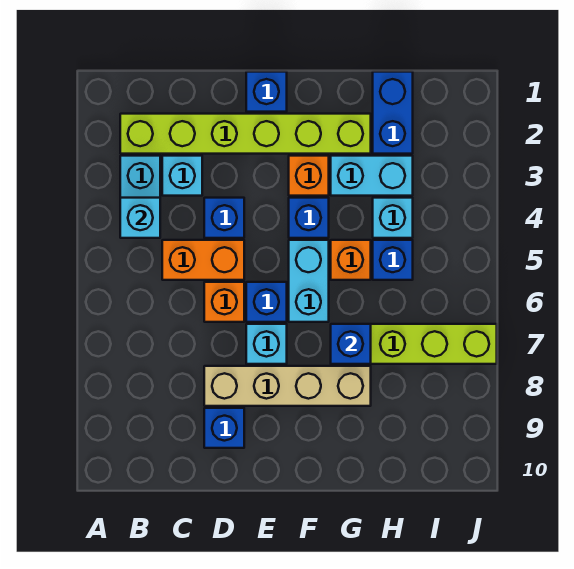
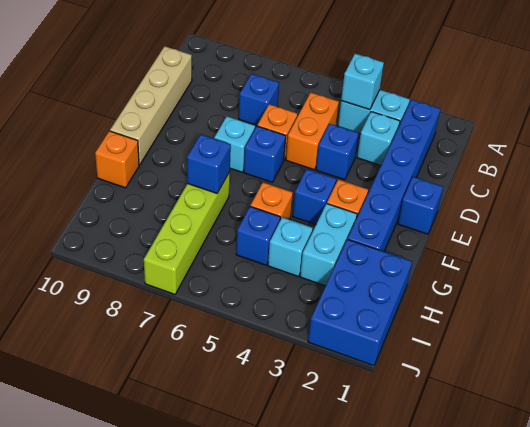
lime brick B2:G2 level 1 -> blue brick B2:G2 level 1
tan brick D8:G8 level 1 -> tan brick C10:F10 level 1
blue brick D9 level 1 -> blue brick C7 level 1
cyan brick F5:F6 level 1 -> none
none -> orange brick G10 level 1
blue brick H1:H2 level 1 -> blue brick H1:J2 level 1

